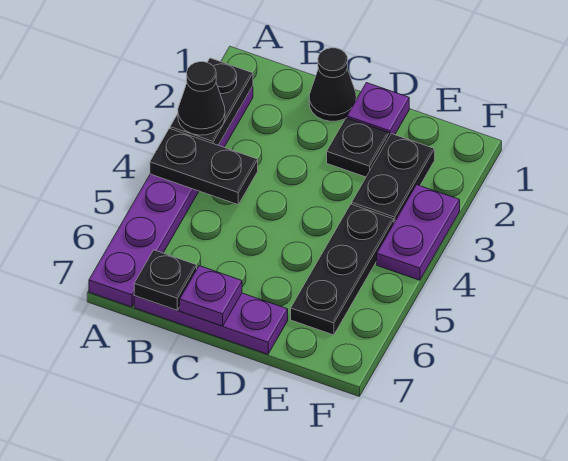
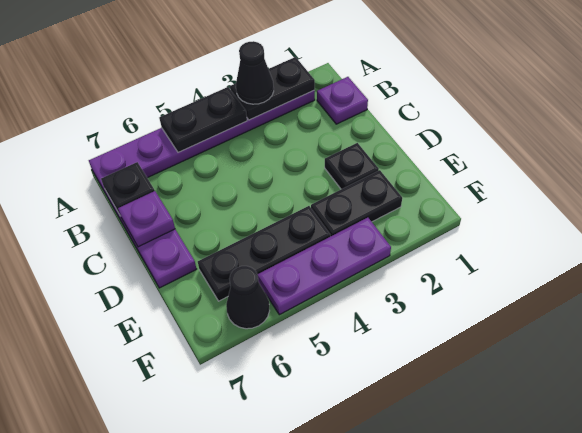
black plate A4:B4 level 2 -> black plate A4:A5 level 2
black cone C1 level 1 -> black cone F6 level 1
purple plate D1 level 1 -> purple plate B1 level 1
purple plate F3:F4 level 1 -> purple plate F3:F5 level 1

